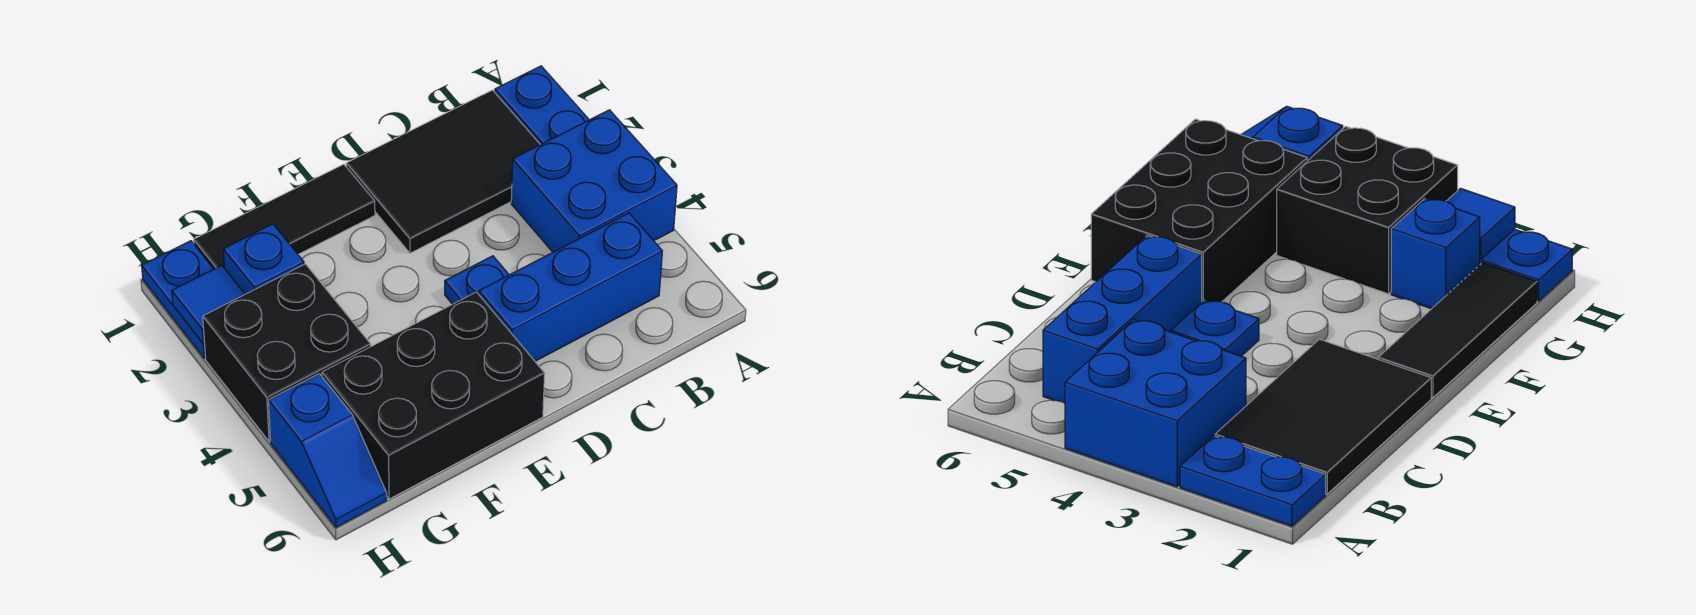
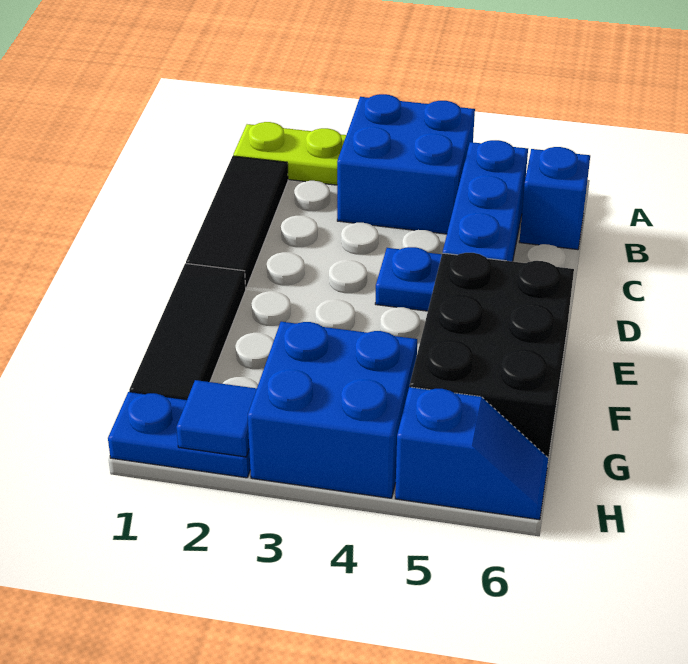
blue plate A1:A2 level 1 -> lime plate A1:A2 level 1
black tile B1:D2 level 1 -> black tile B1:D1 level 1
blue brick G2 level 1 -> blue brick B6 level 1
black brick G3:H4 level 1 -> blue brick G3:H4 level 1

